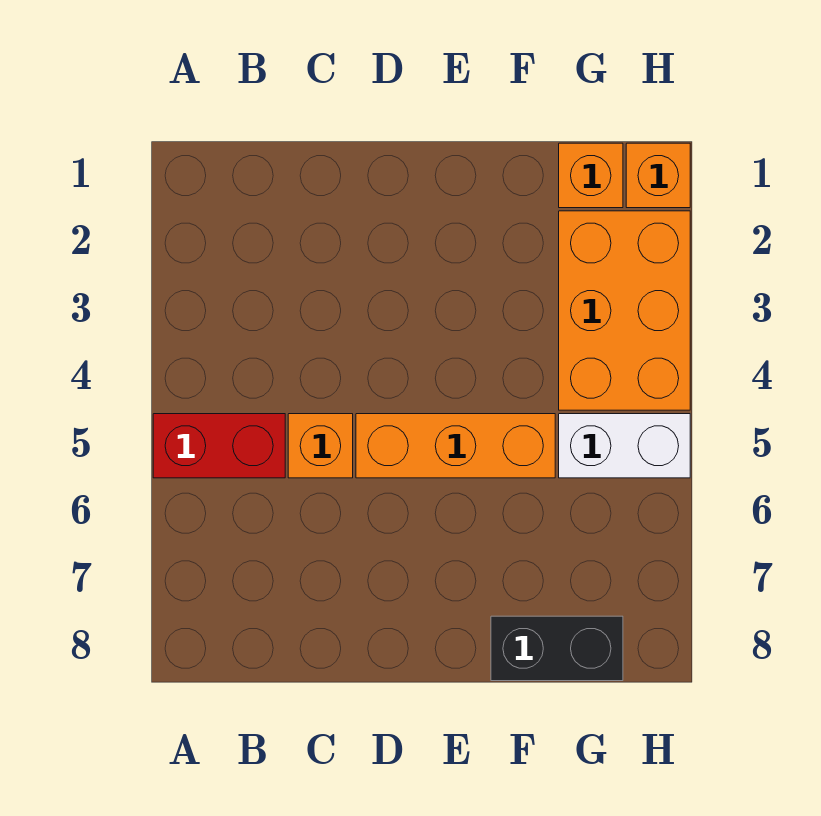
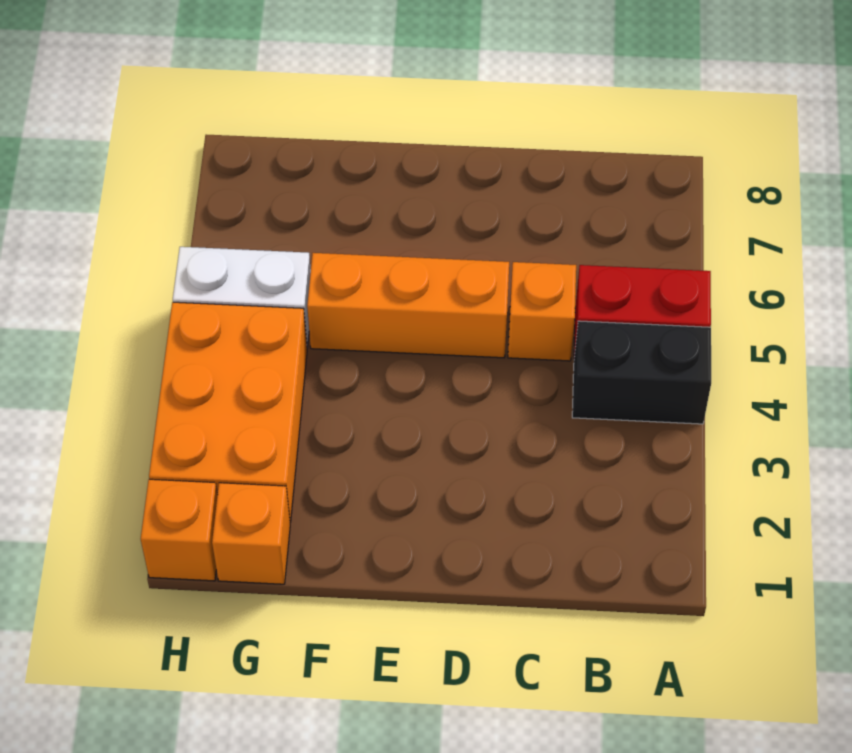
black brick F8:G8 level 1 -> black brick A4:B4 level 1

